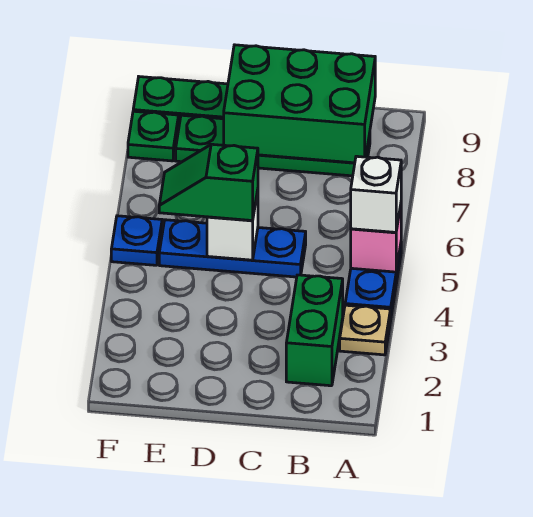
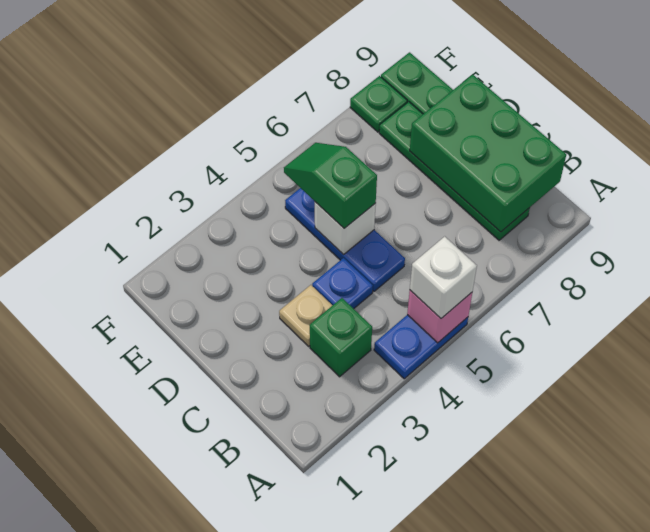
tan plate A3 level 1 -> tan plate C3 level 1
green brick B2:B3 level 1 -> green brick B3 level 1
blue plate F5 level 1 -> blue plate C4 level 1

